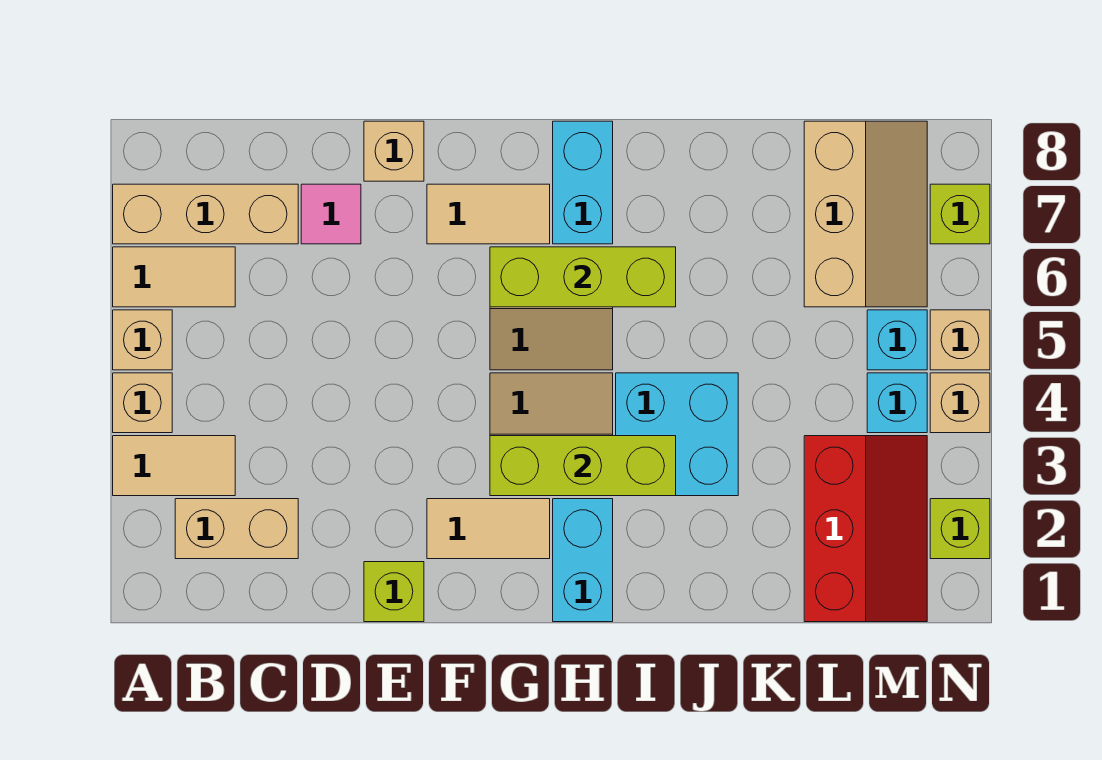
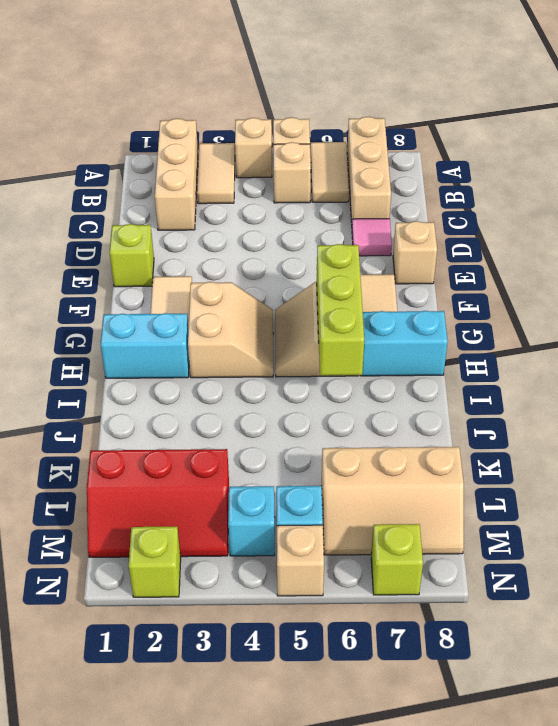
tan brick B2:C2 level 1 -> tan brick A2:C2 level 1
lime brick G3:I3 level 2 -> none
cyan brick I3:J4 level 1 -> none
tan brick N4 level 1 -> tan brick B5 level 1

